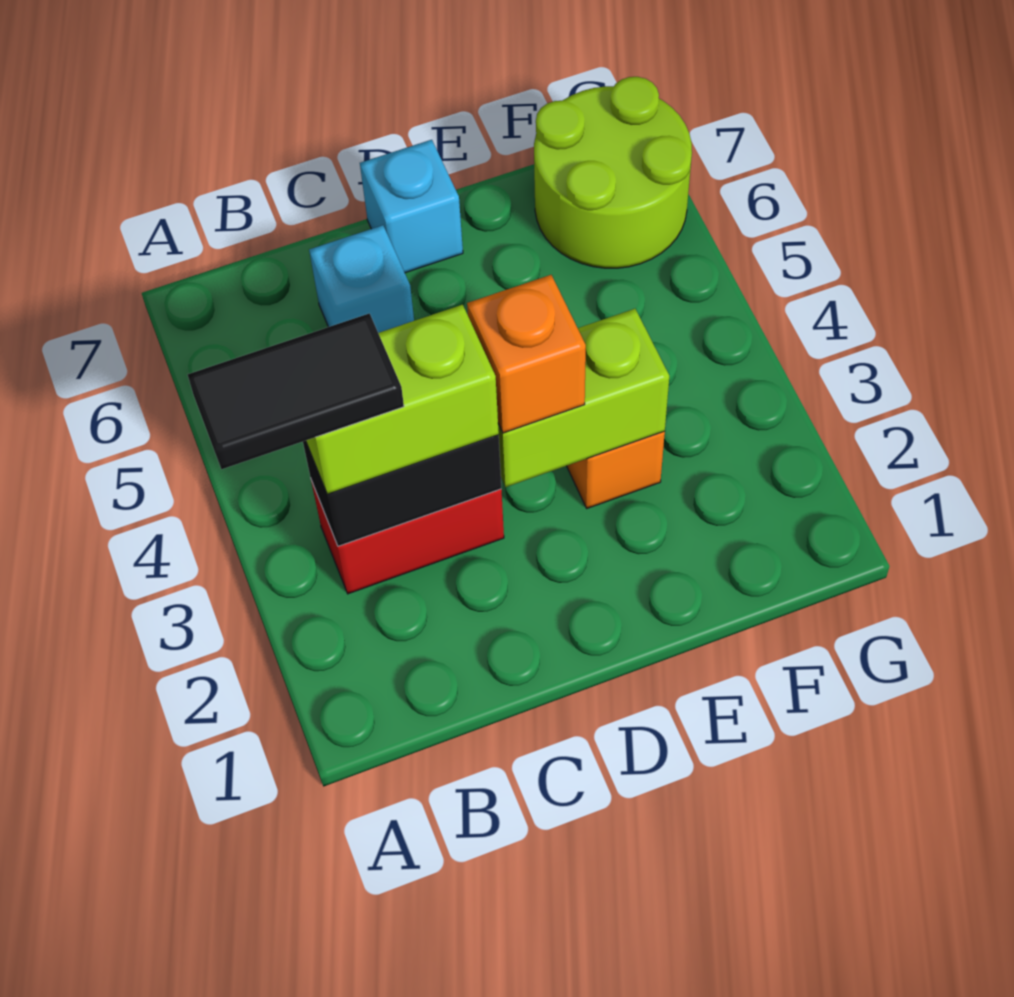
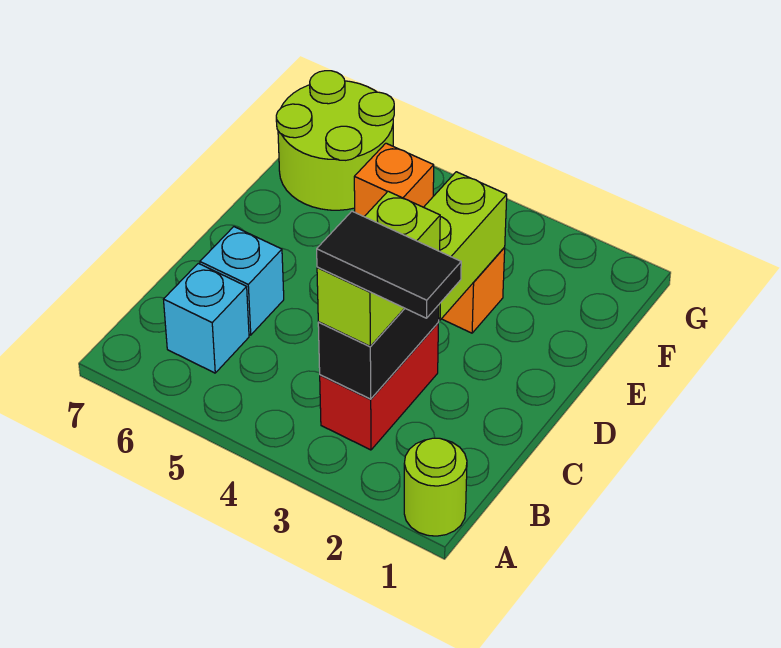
none -> lime round brick A1 level 1
black tile A3:B3 level 4 -> black tile B2:B3 level 4
orange brick D3 level 3 -> orange brick F5 level 1
cyan brick D7 level 1 -> cyan brick B6 level 1

